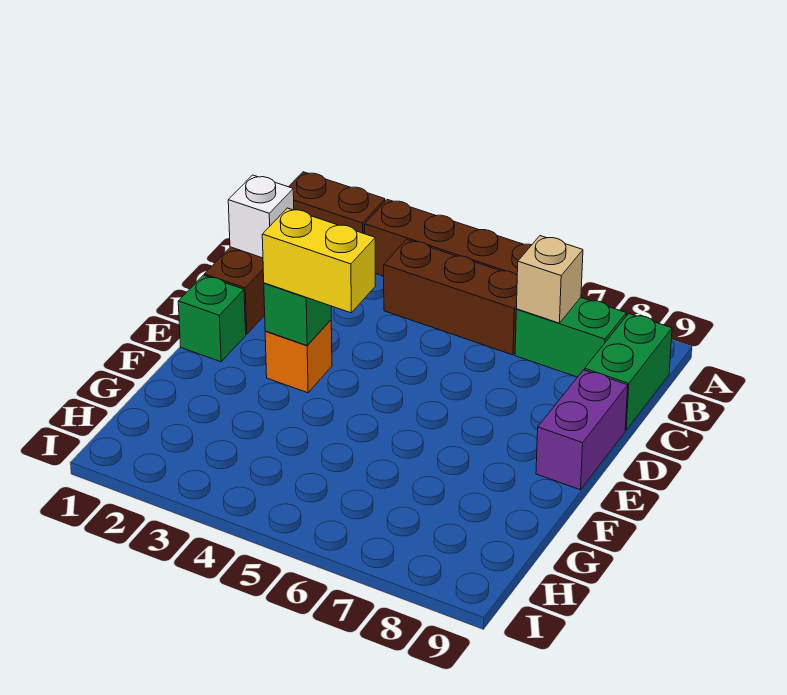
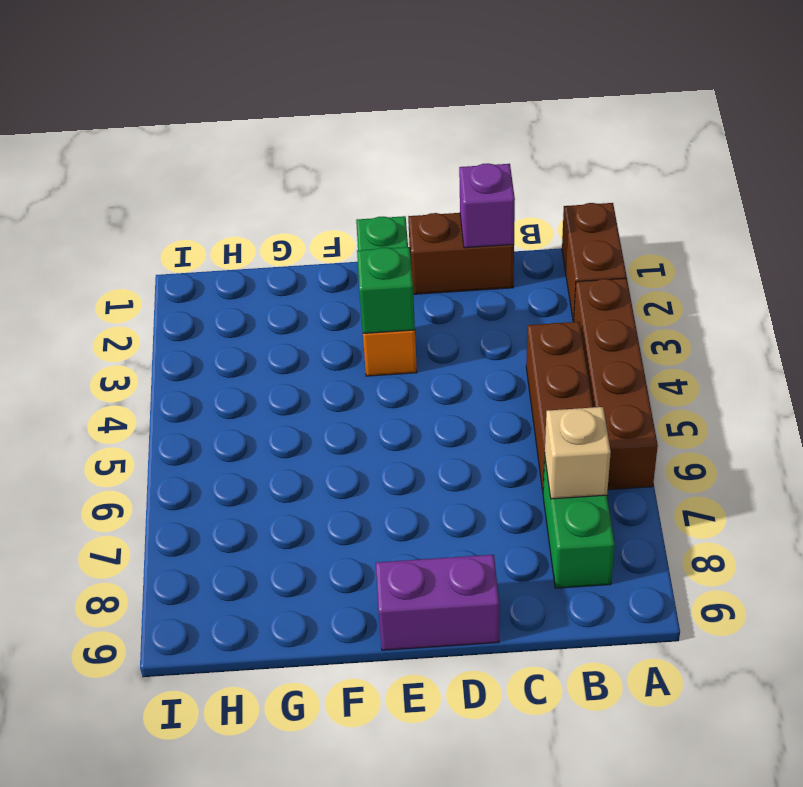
green brick B9:C9 level 1 -> none
white brick C1 level 2 -> purple brick C1 level 2
yellow brick E3:E4 level 3 -> none

